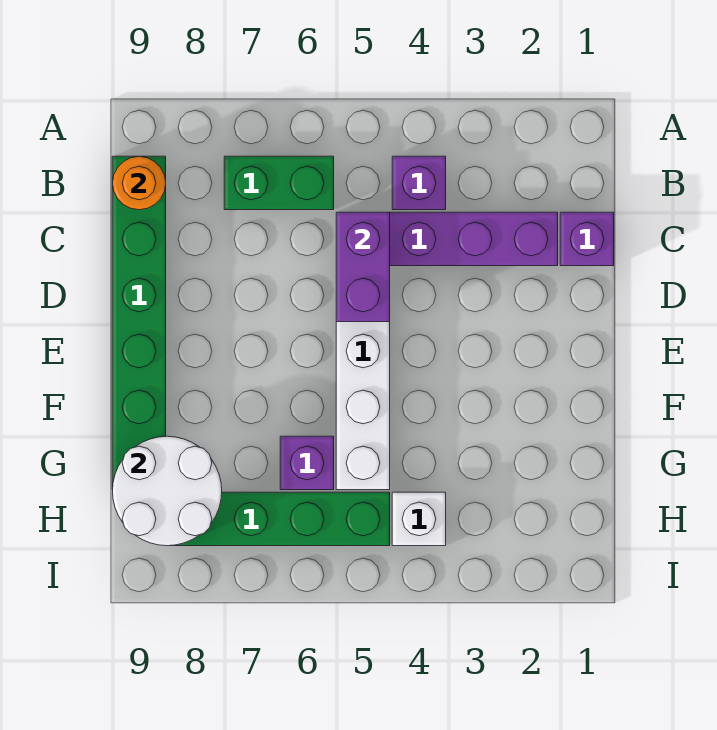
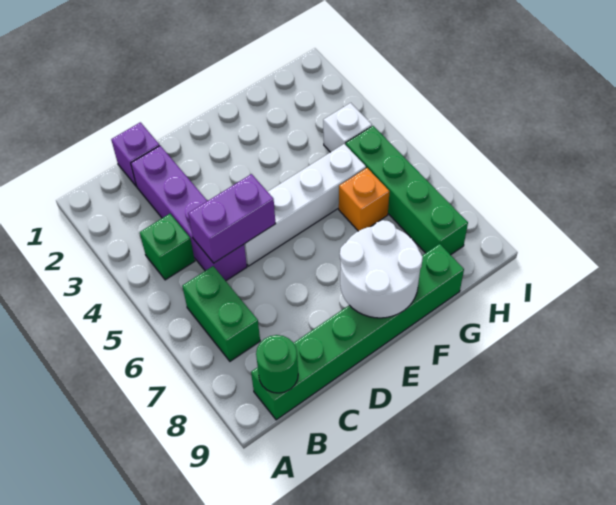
purple brick B4 level 1 -> green brick B4 level 1
orange round brick B9 level 2 -> green round brick B9 level 2
purple brick G6 level 1 -> orange brick G6 level 1
white round brick G8:H9 level 2 -> white round brick E8:F9 level 2

